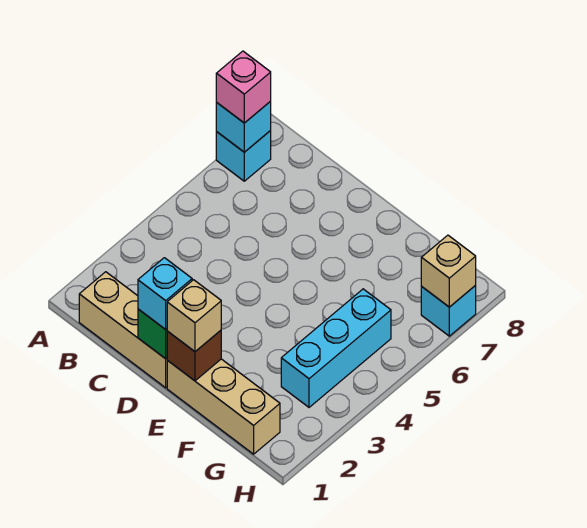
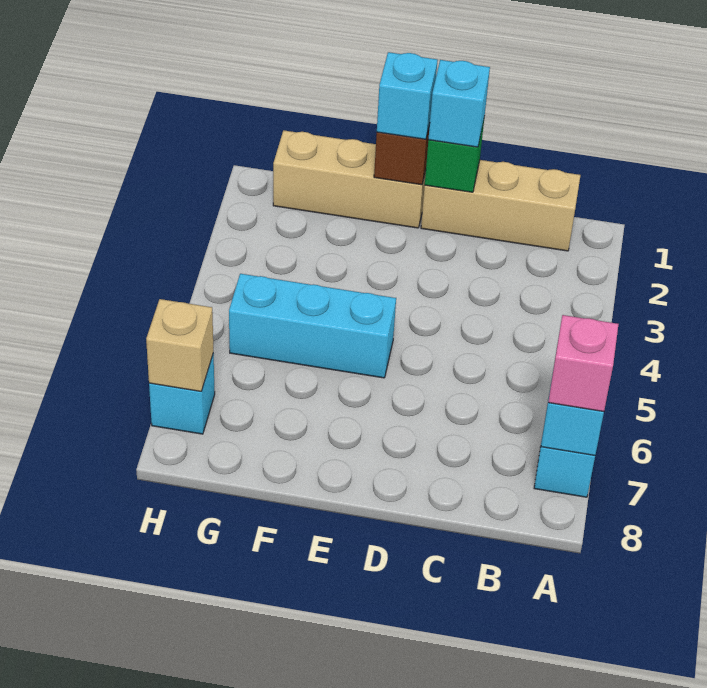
tan brick E1 level 3 -> cyan brick E1 level 3
cyan brick G3:G5 level 1 -> cyan brick E5:G5 level 1

